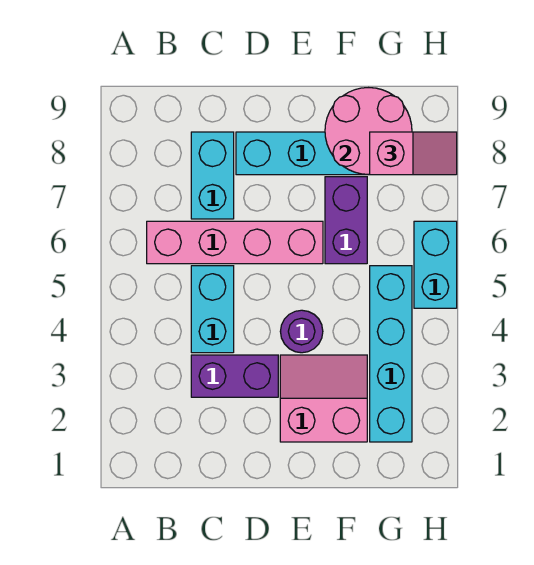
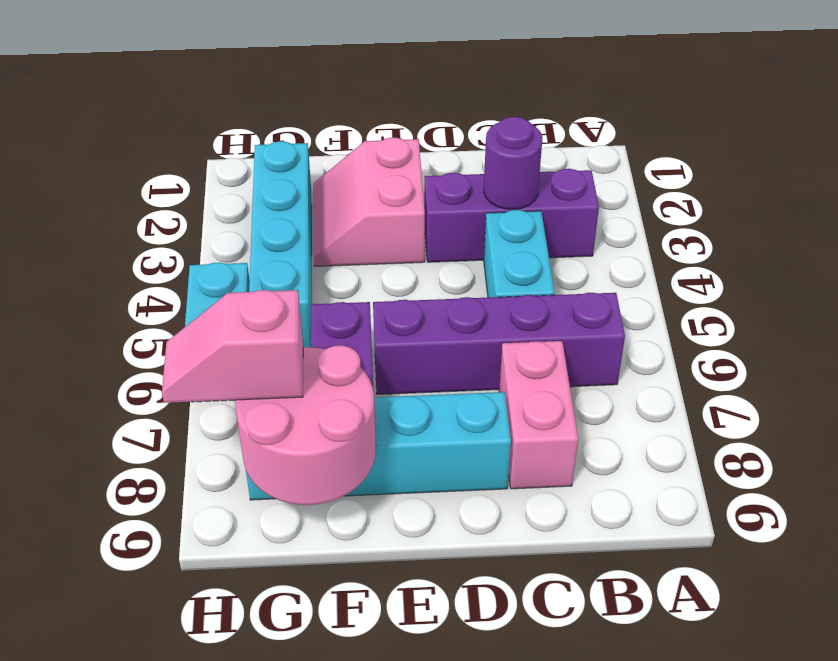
pink brick B6:E6 level 1 -> purple brick B6:E6 level 1
purple brick C3:D3 level 1 -> purple brick B3:D3 level 1
cyan brick C7:C8 level 1 -> pink brick C7:C8 level 1
pink slope E2:F3 level 1 top 2 -> pink slope E2:F3 level 1 top E
purple round brick E4 level 1 -> purple round brick C3 level 2

